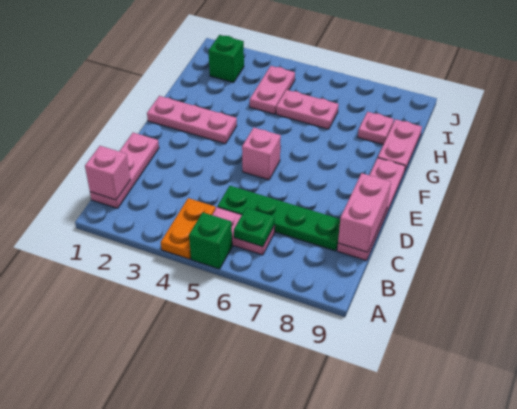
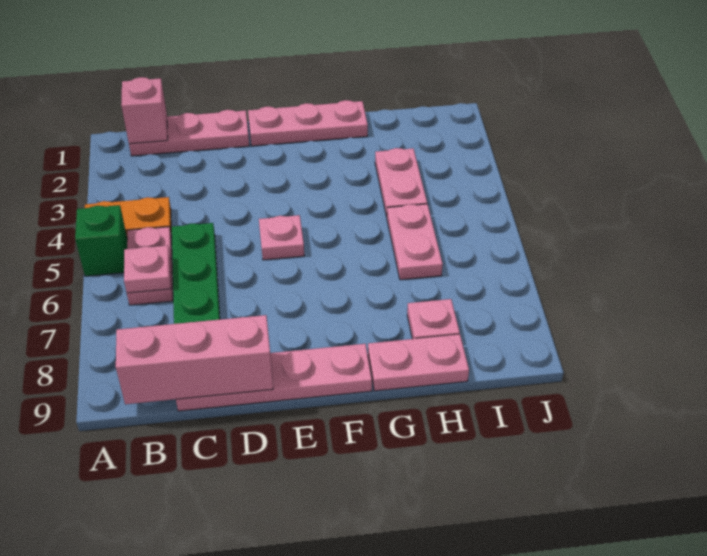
green plate B6 level 2 -> pink plate B6 level 2
pink brick C9:D9 level 2 -> pink brick B9:D9 level 2
pink brick E5 level 1 -> pink plate E5 level 1
pink plate F1:F3 level 1 -> pink plate E1:G1 level 1
pink plate H4:I4 level 1 -> pink plate H3:H4 level 1
green brick I2 level 1 -> none

